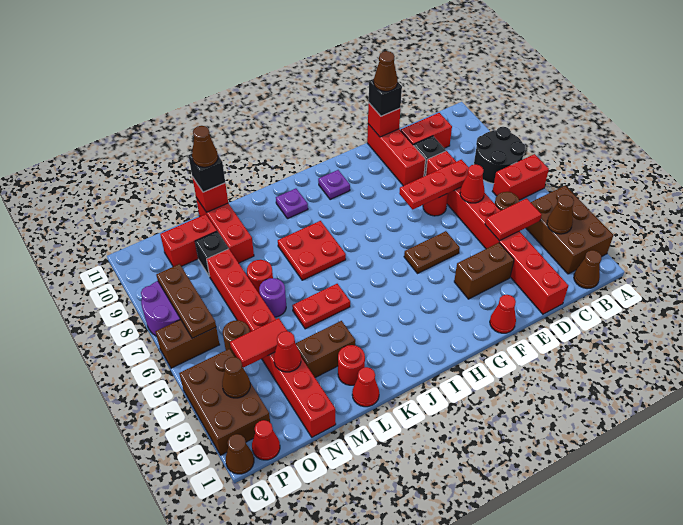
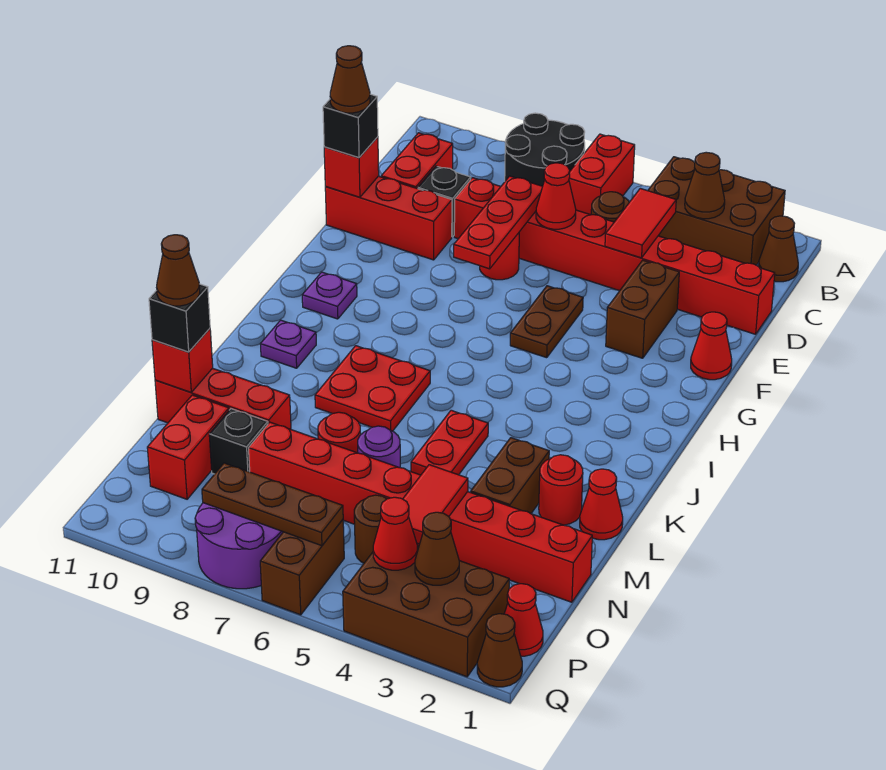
red cone N3 level 2 -> red cone P4 level 2

